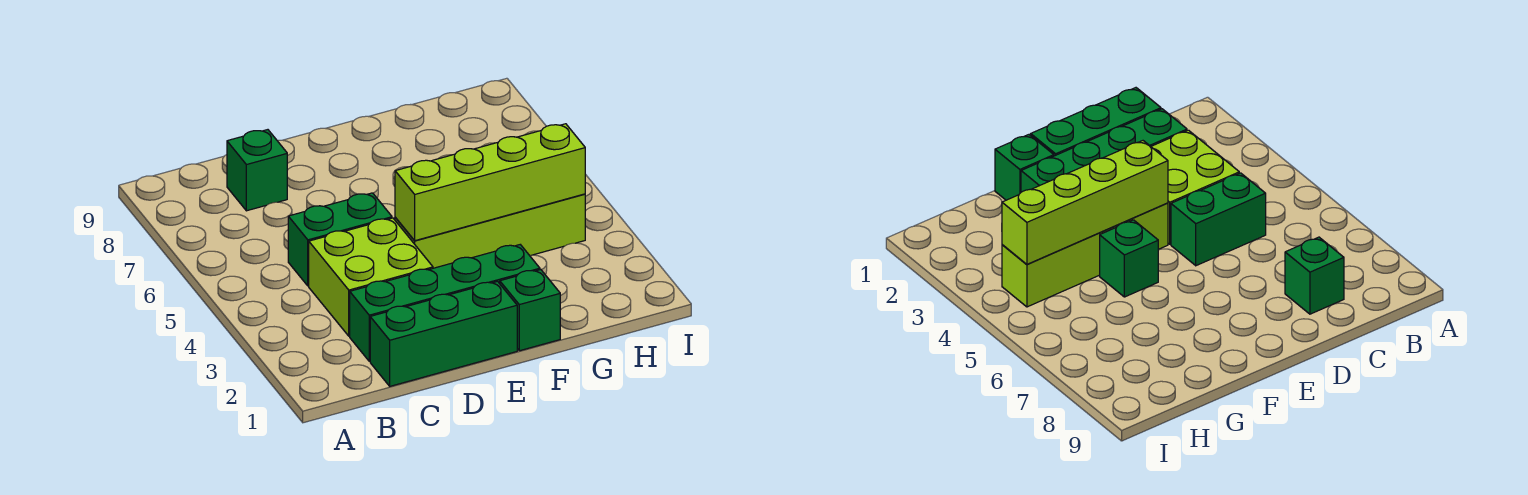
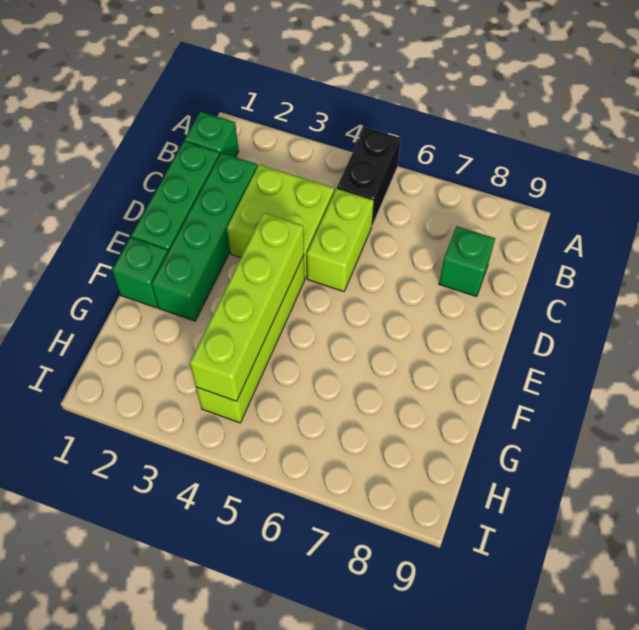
none -> black brick A5:B5 level 1
green brick C5:D5 level 1 -> lime brick C5:D5 level 1
green brick F5 level 1 -> green brick B1 level 1

